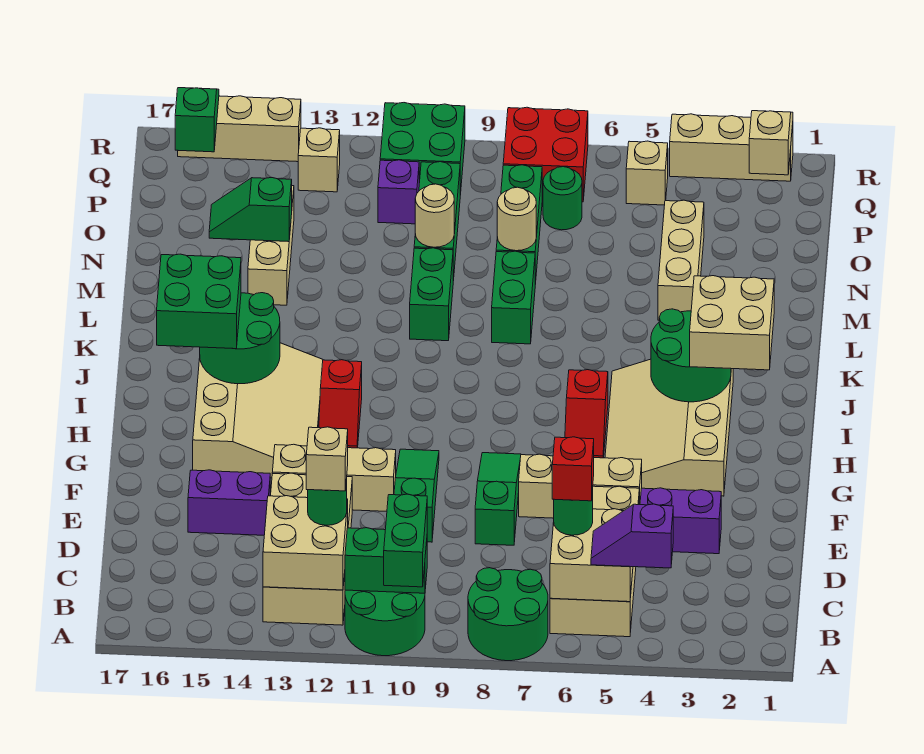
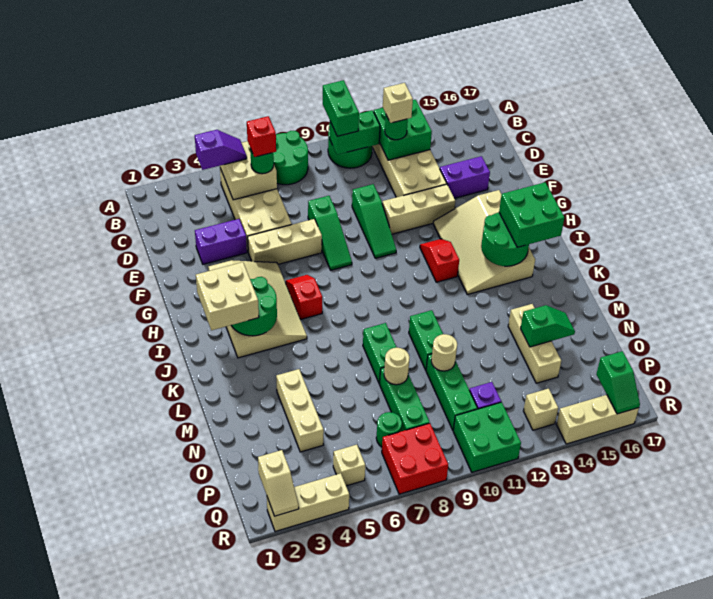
tan brick B12:C13 level 2 -> green brick B12:C13 level 2

